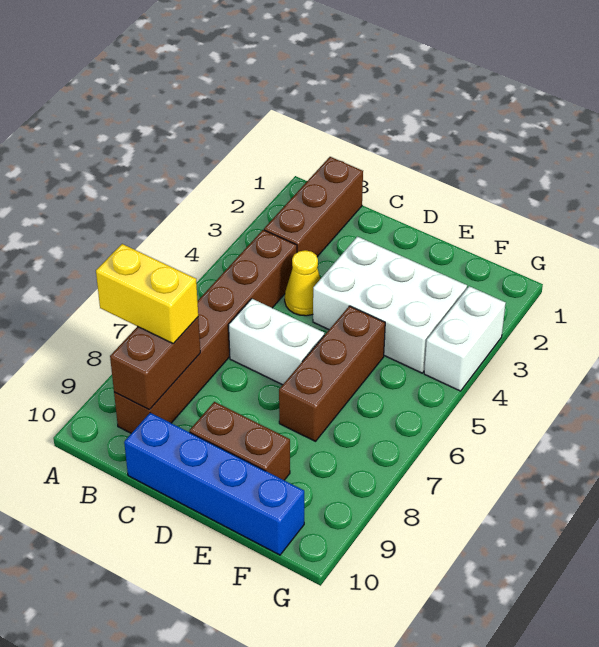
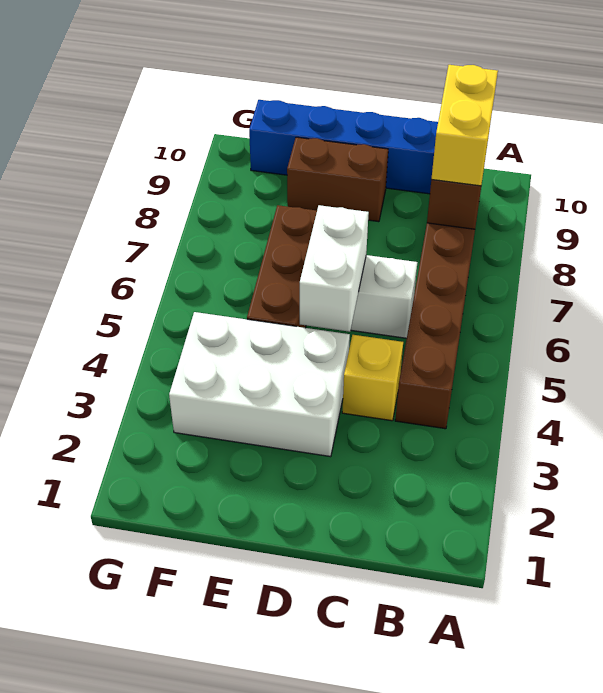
yellow brick A8:B8 level 3 -> yellow brick B8:B9 level 3
brown brick B1:B3 level 1 -> none
yellow cone C4 level 1 -> yellow brick C4 level 1
white brick G3:G4 level 1 -> white brick D5:D6 level 2

